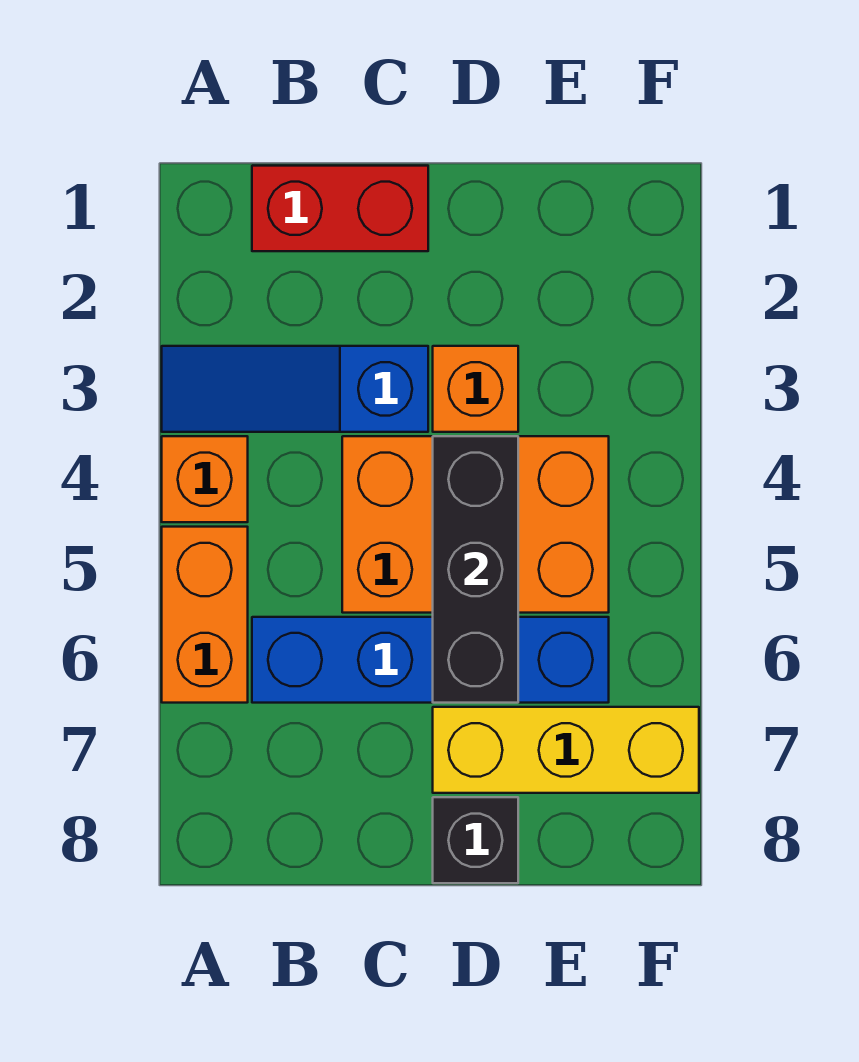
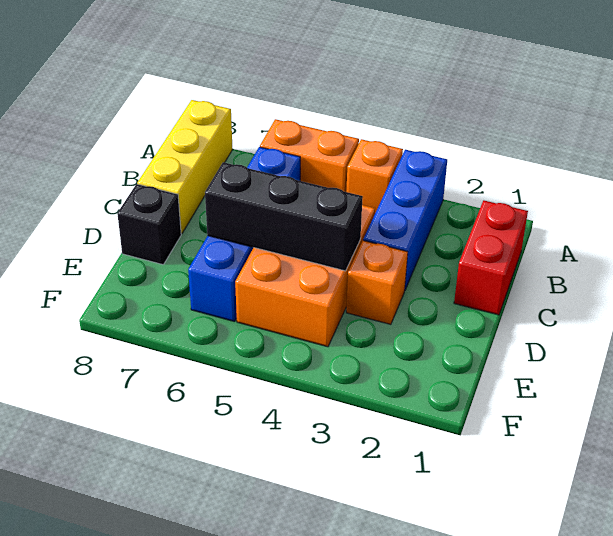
blue slope A3:C3 level 1 top C -> blue brick A3:C3 level 1
yellow brick D7:F7 level 1 -> yellow brick A8:C8 level 1

